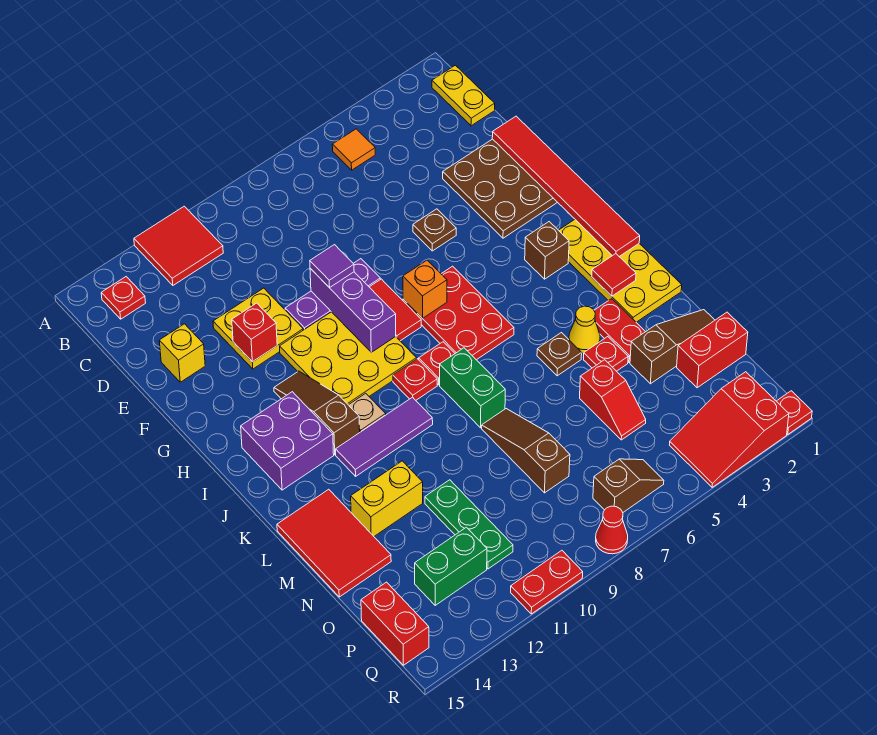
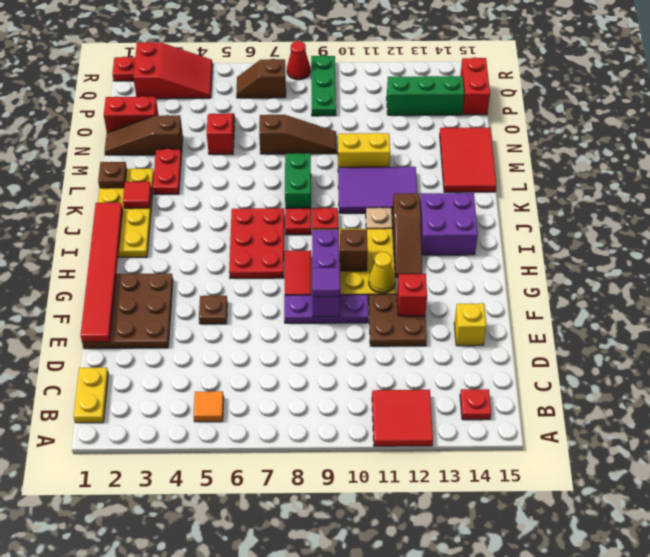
yellow plate E11:F12 level 1 -> brown plate E11:F12 level 1
orange brick H7 level 2 -> none
brown brick I3 level 1 -> brown brick H10 level 2
purple tile K10:K12 level 1 -> purple tile K10:L12 level 1
yellow cone L4 level 1 -> yellow cone G11 level 2
brown plate L5 level 1 -> brown plate L1 level 2
red plate M4 level 1 -> none
brown slope M8:O8 level 1 top O -> brown slope N7:N9 level 1 top 7
yellow brick M12:M13 level 1 -> yellow brick M10:M11 level 1
green plate N11:P11 level 1 -> green plate P9:R9 level 1
green brick P12:P13 level 1 -> green brick P12:P14 level 1
red plate R10:R11 level 1 -> none

